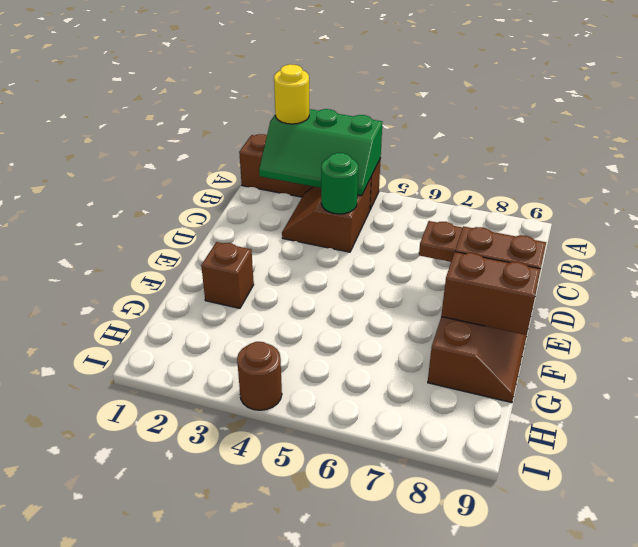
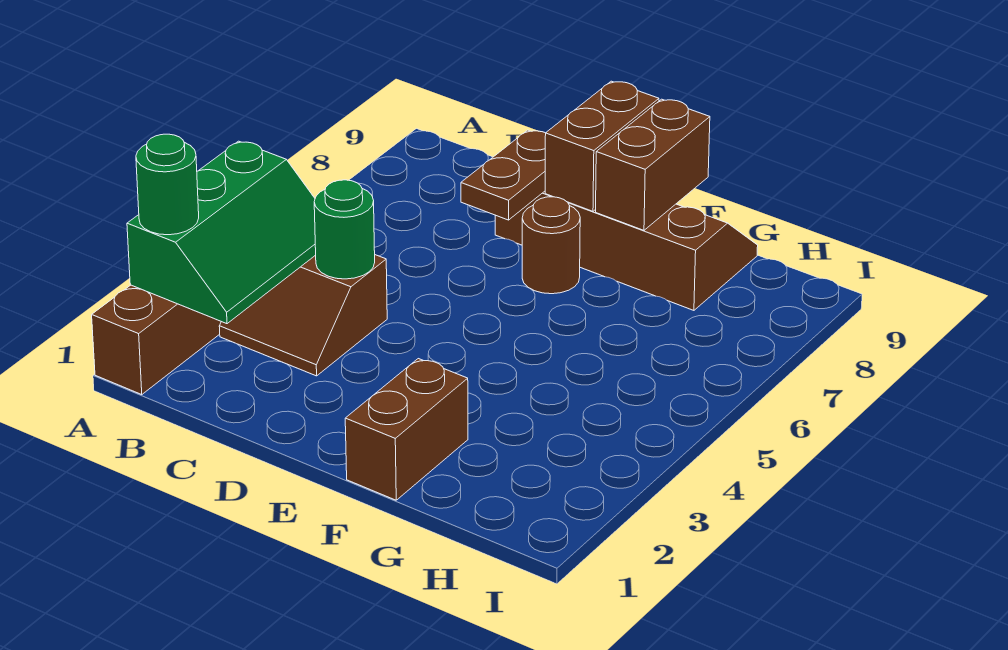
yellow round brick A2 level 3 -> green round brick A2 level 3
brown brick F2 level 1 -> brown brick F1:F2 level 1
brown round brick I4 level 1 -> brown round brick E7 level 1

